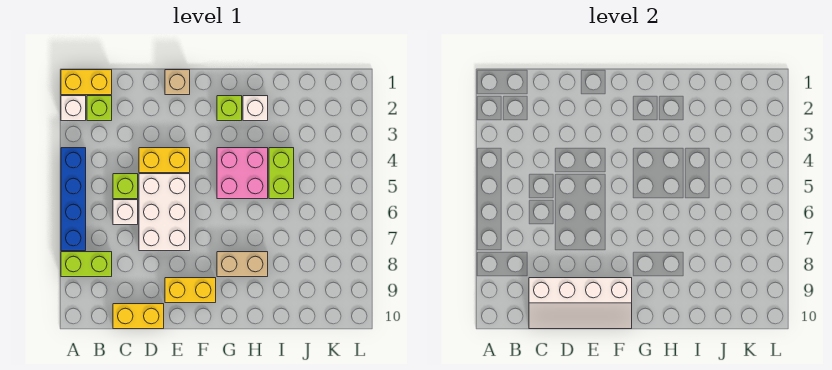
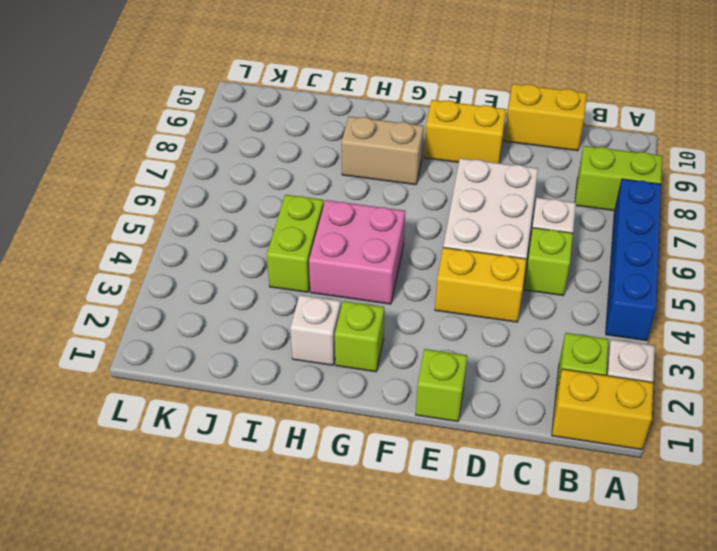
white slope C9:F10 level 2 top 9 -> none
tan brick E1 level 1 -> lime brick E1 level 1

